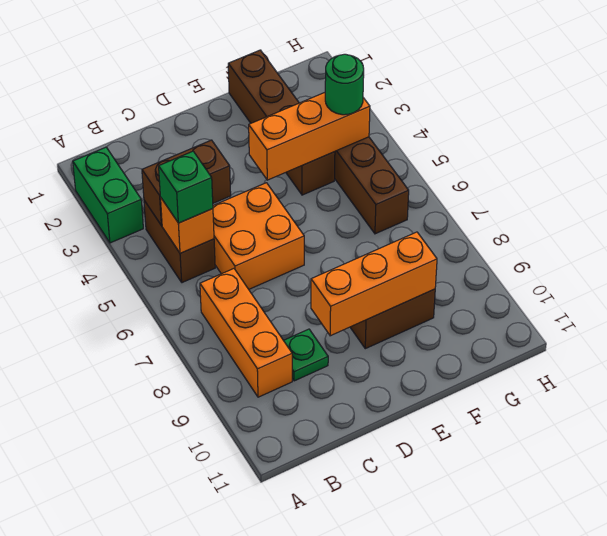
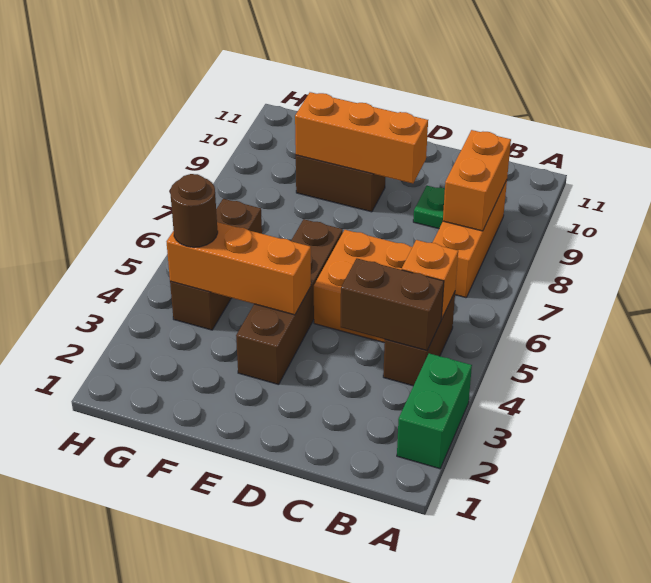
green brick B5 level 3 -> none
none -> orange brick B8:B9 level 2
brown brick F1:F4 level 1 -> brown brick E3:E6 level 1
green round brick G4 level 3 -> brown round brick G4 level 3

